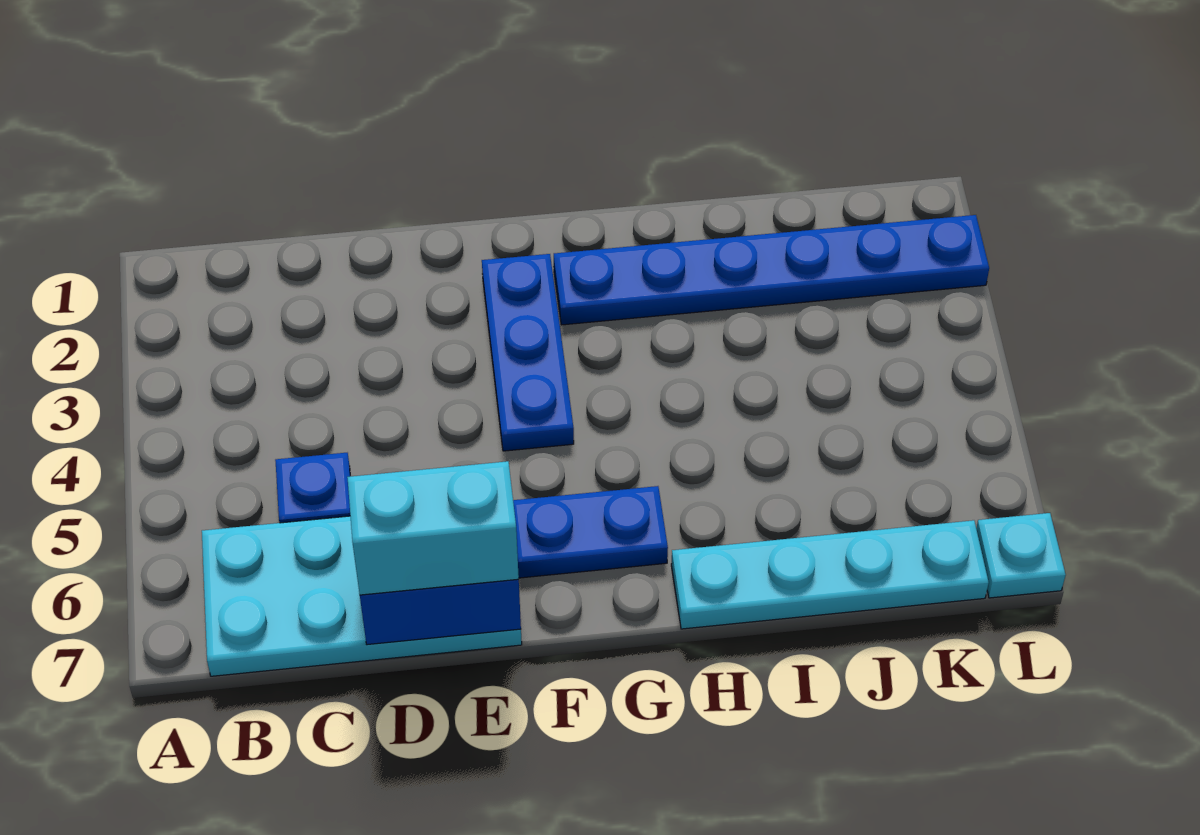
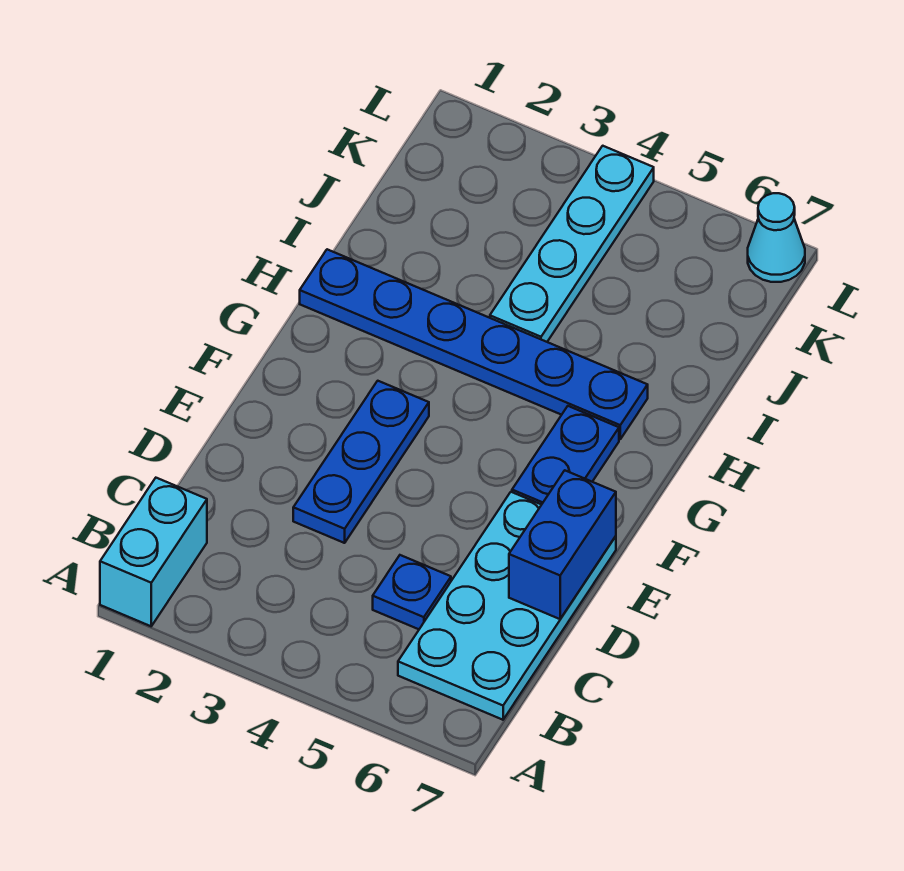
cyan brick D7:E7 level 3 -> cyan brick A1:B1 level 1
blue plate F2:F4 level 1 -> blue plate D3:F3 level 1
blue plate G2:L2 level 1 -> blue plate H1:H6 level 1
cyan plate H7:K7 level 1 -> cyan plate I4:L4 level 1
cyan plate L7 level 1 -> cyan cone L7 level 1

